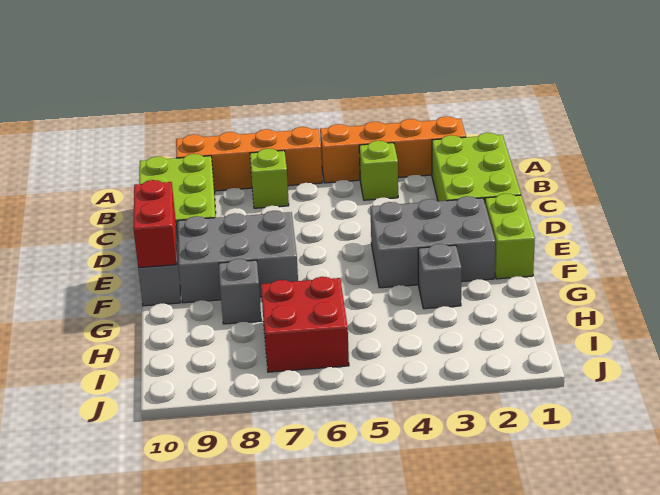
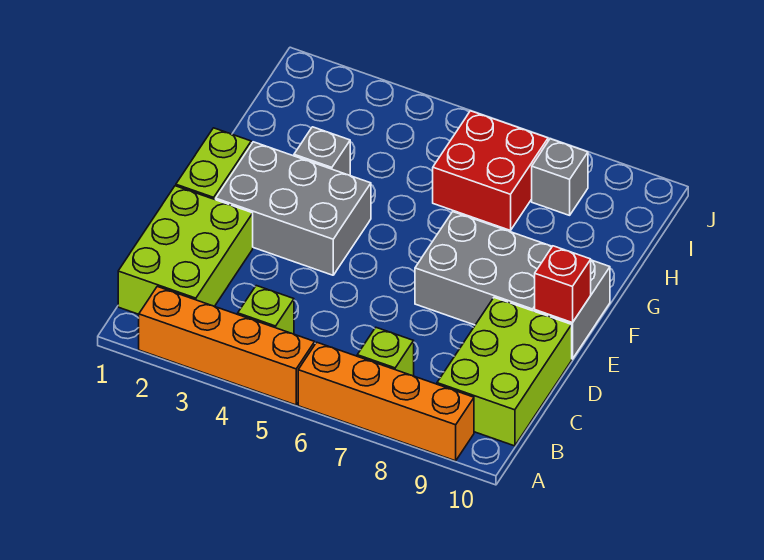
red brick E10:F10 level 2 -> red brick E10 level 2
grey brick G8 level 1 -> grey brick I8 level 1

